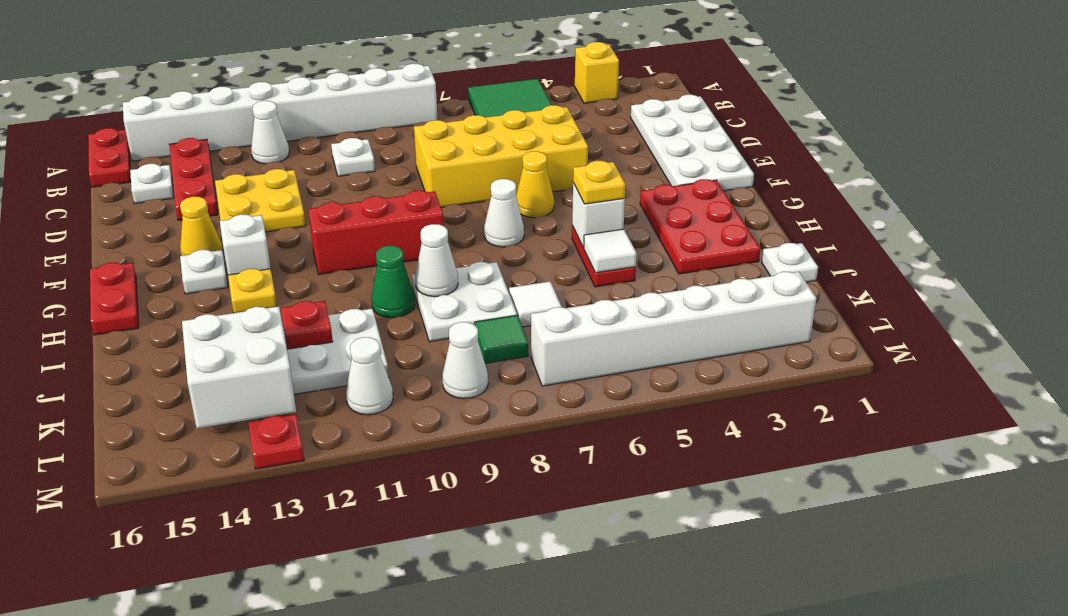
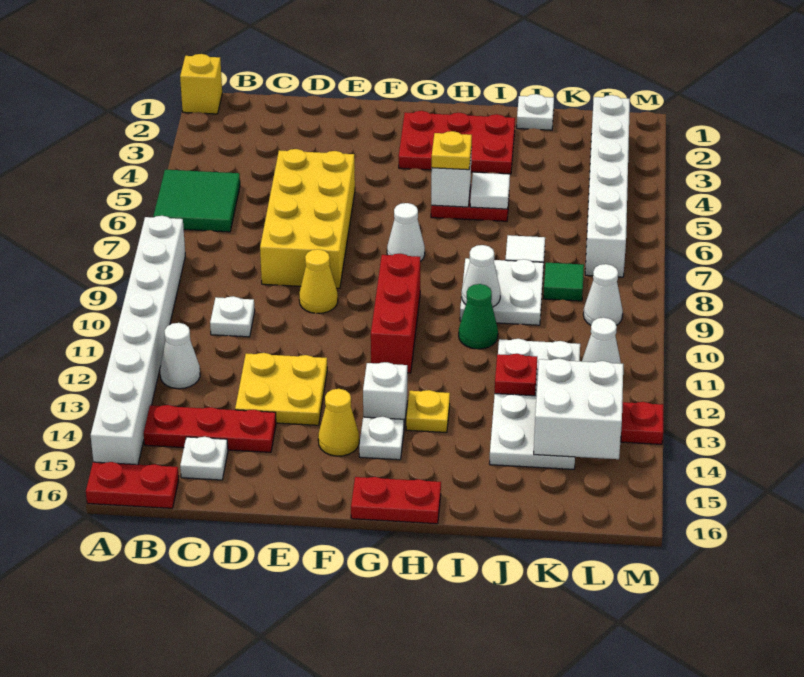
yellow brick A3 level 1 -> yellow brick A1 level 1
white plate C1:F2 level 1 -> none
yellow cone F6 level 1 -> yellow cone E9 level 1

